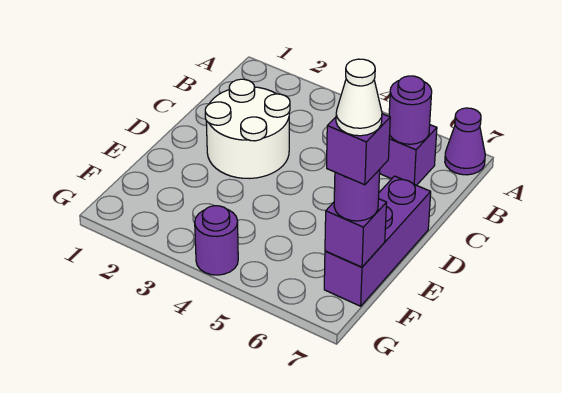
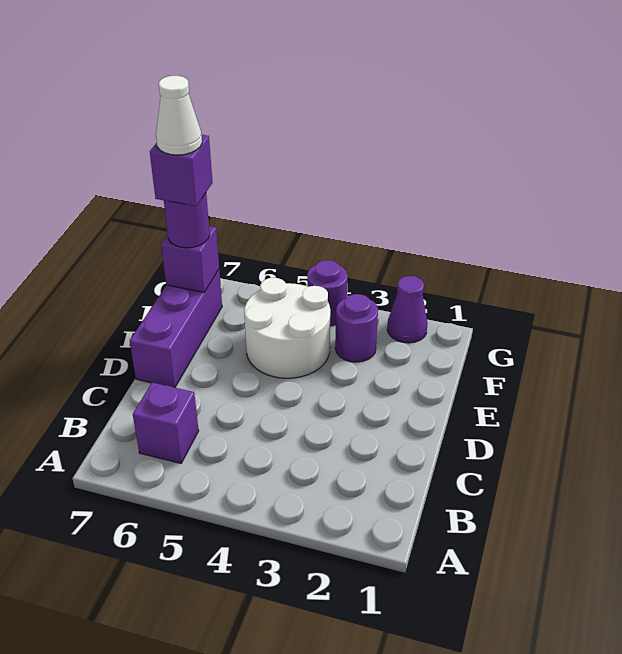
purple cone A7 level 1 -> purple cone G2 level 1
purple round brick B6 level 2 -> purple round brick F3 level 1
white round brick C2:D3 level 1 -> white round brick E4:F5 level 1

